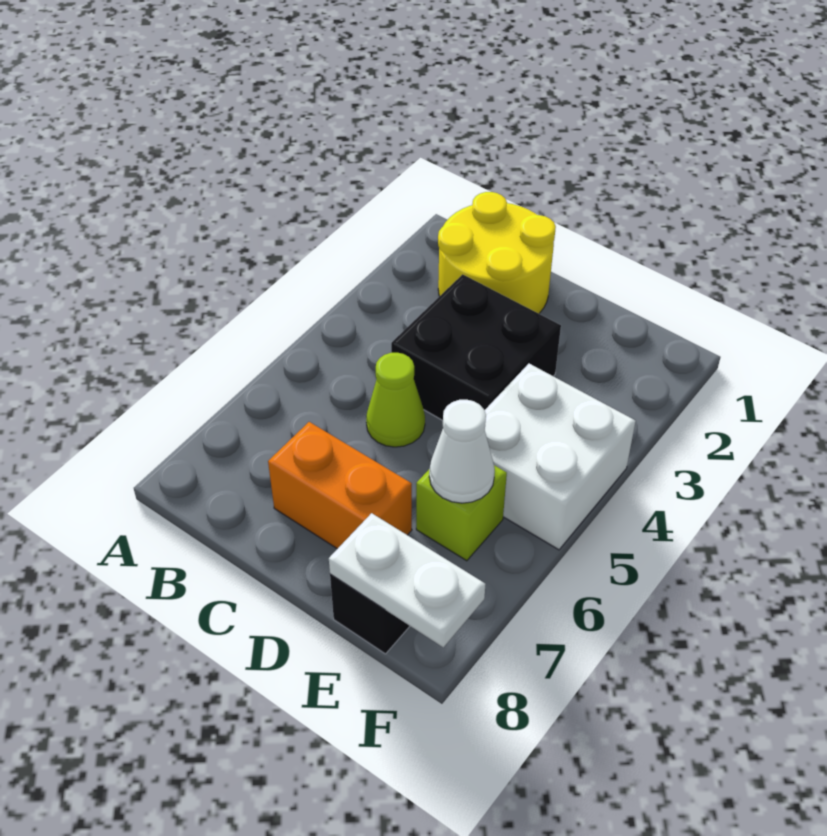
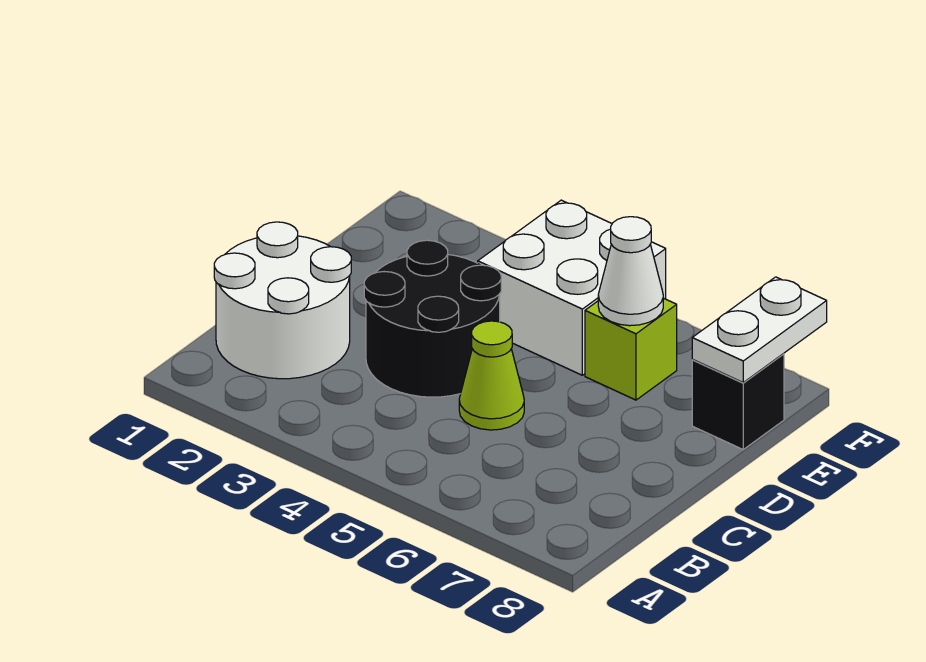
yellow round brick B1:C2 level 1 -> white round brick B1:C2 level 1
black brick C3:D4 level 1 -> black round brick C3:D4 level 1
orange brick C7:D7 level 1 -> none

